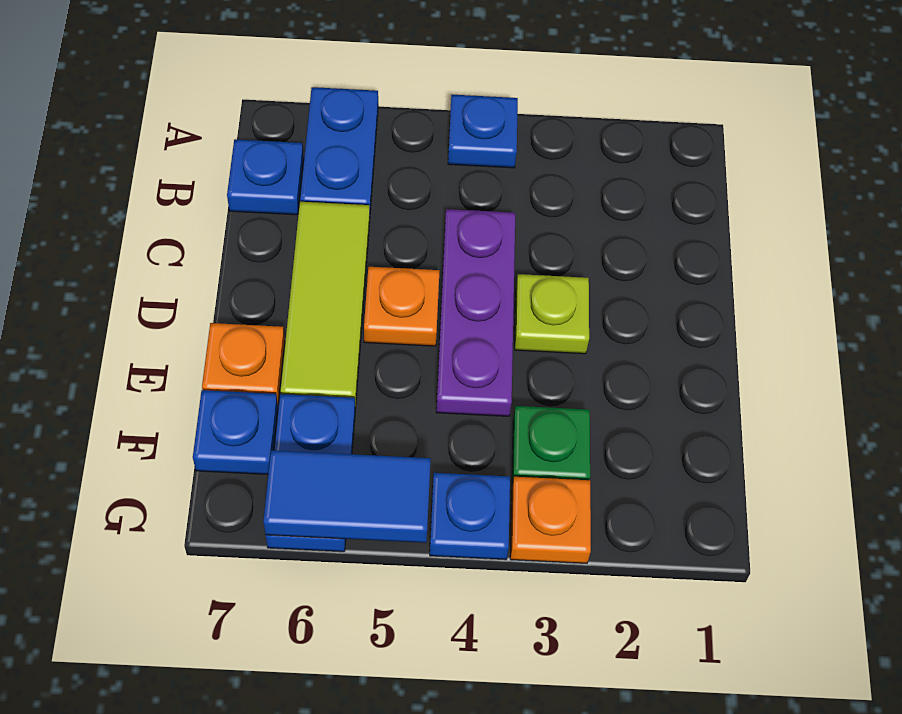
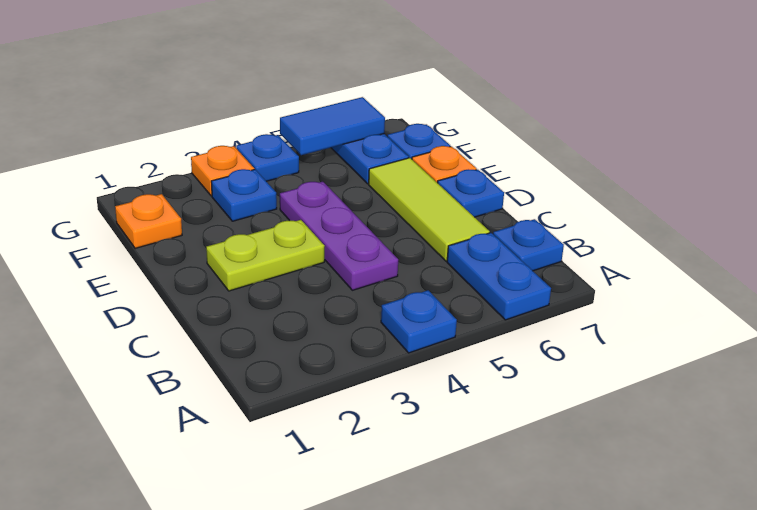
lime plate D3 level 1 -> lime plate D2:D3 level 1
orange plate D5 level 1 -> orange plate F1 level 1
none -> blue plate D7 level 1
green plate F3 level 1 -> blue plate F3 level 1

